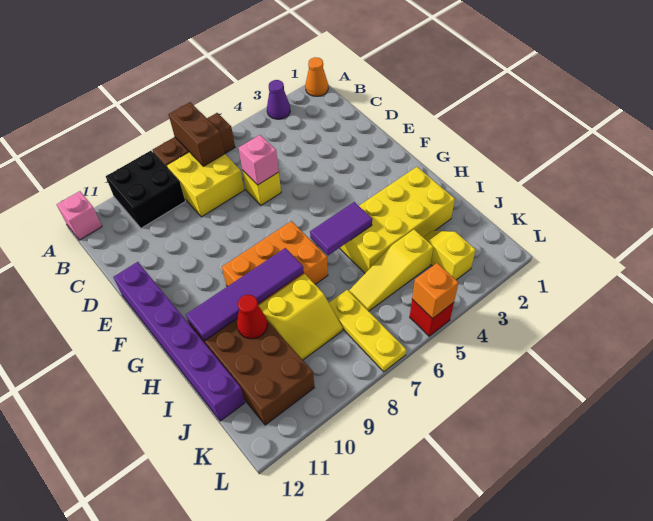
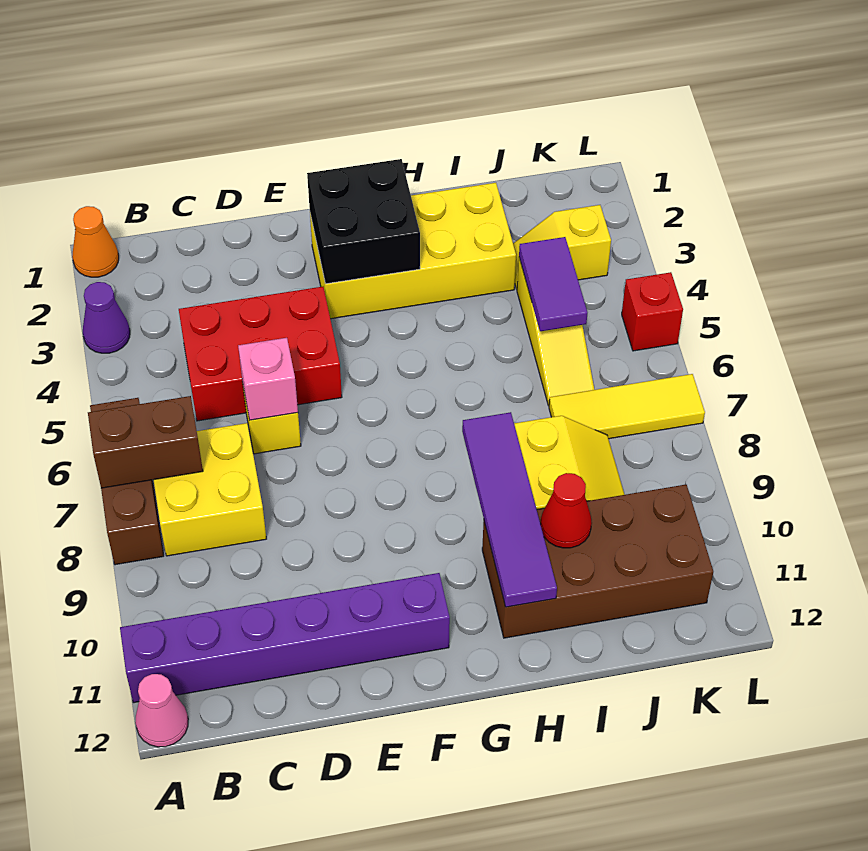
black brick A9:B10 level 1 -> black brick F2:G3 level 2
pink brick A12 level 1 -> pink cone A12 level 1
none -> red brick C4:E5 level 1
purple brick E12:J12 level 1 -> purple brick A11:F11 level 1
orange brick G7:H9 level 1 -> none
yellow brick H2:I5 level 1 -> yellow brick F2:I3 level 1
purple tile H5:H6 level 2 -> purple tile J4:J5 level 2
yellow plate J7:L7 level 1 -> yellow tile J7:L7 level 1
orange brick L5 level 2 -> none

